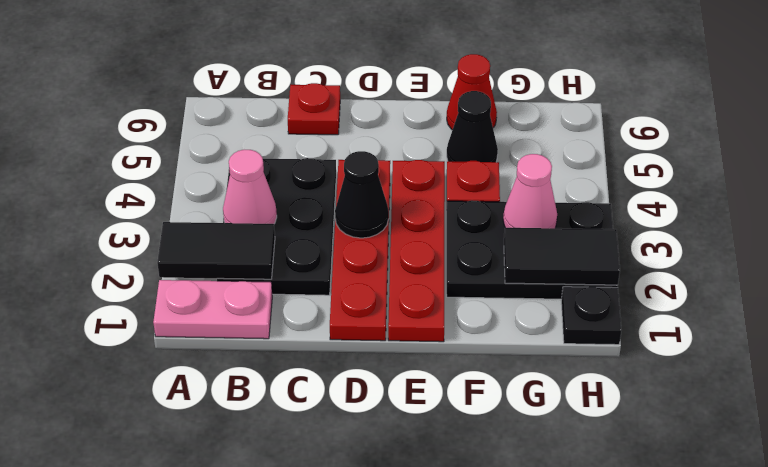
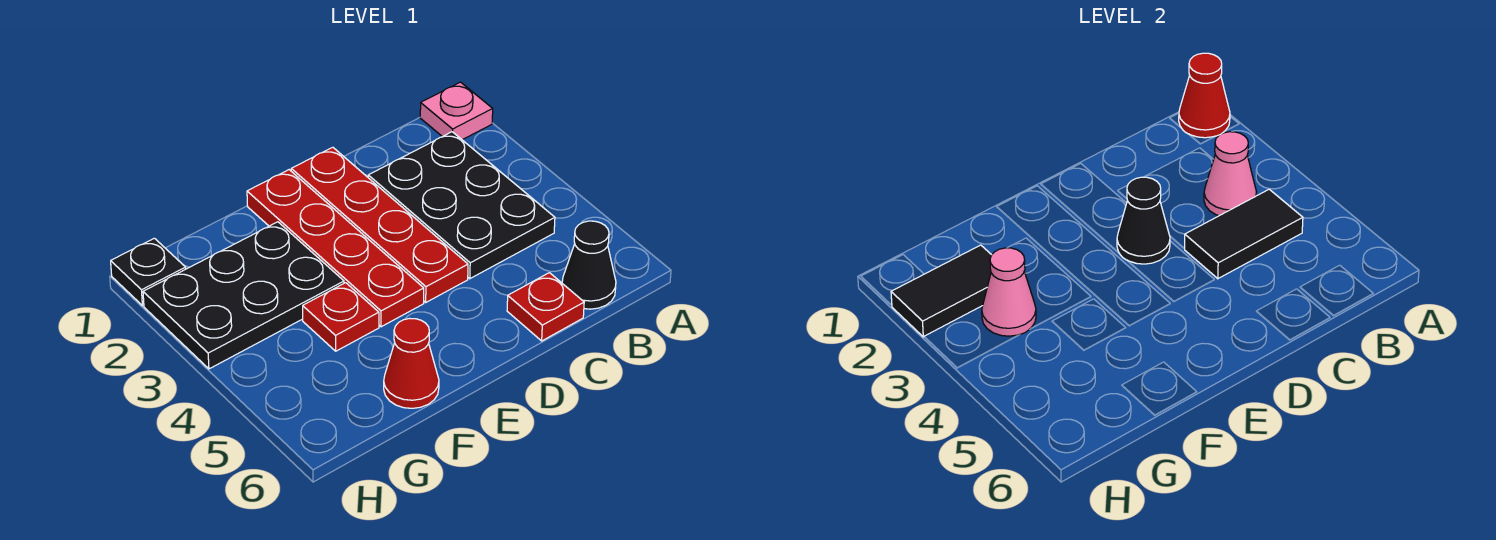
pink plate A1:B1 level 1 -> pink plate A1 level 1
none -> red cone A1 level 2
black tile A2:B2 level 2 -> black tile B4:C4 level 2
black cone F5 level 1 -> black cone B6 level 1

